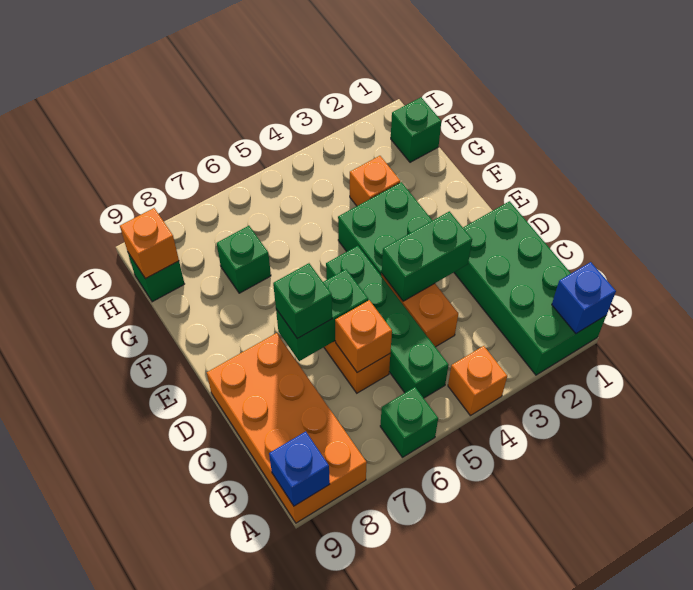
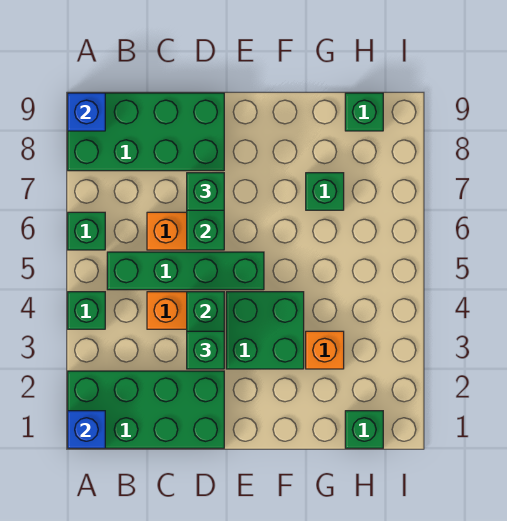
orange brick A4 level 1 -> green brick A4 level 1
orange brick A8:D9 level 1 -> green brick A8:D9 level 1
orange brick C6 level 2 -> none
none -> green brick D3 level 3
orange brick H9 level 2 -> none

